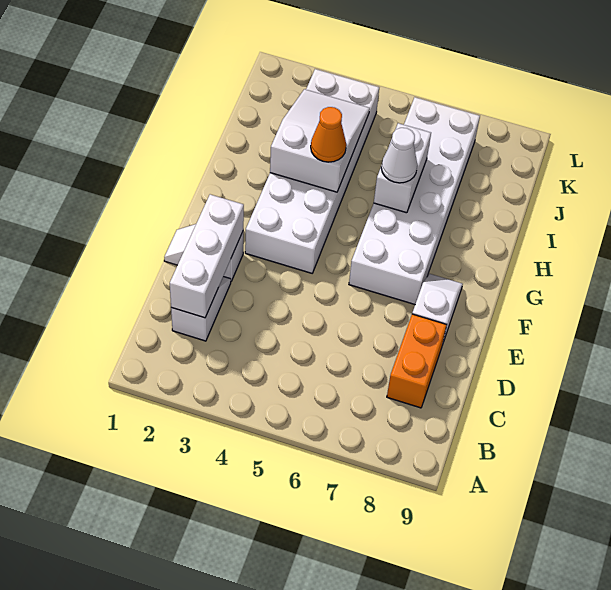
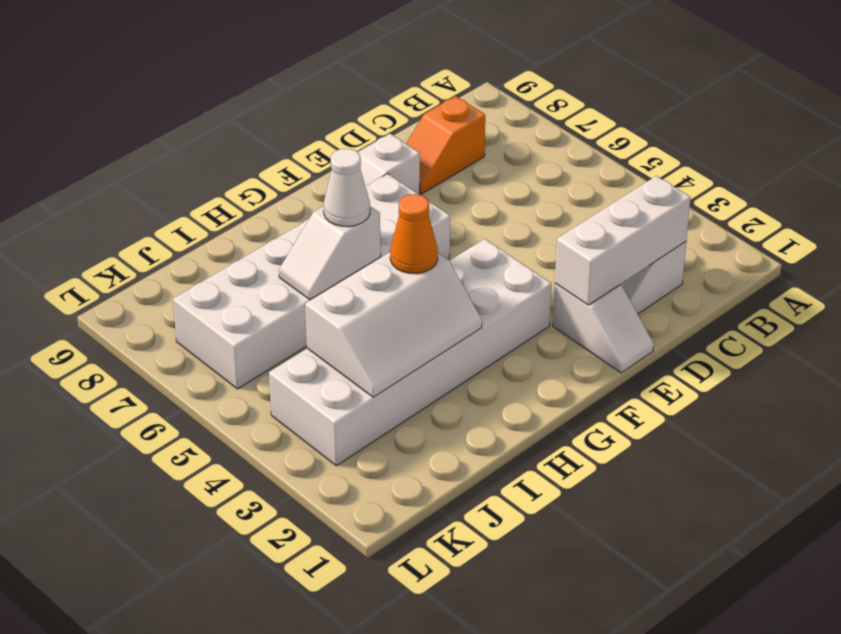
orange brick C8:D8 level 1 -> orange slope C8:D8 level 1 top C
white slope H3:J4 level 2 top H -> white slope H3:J4 level 2 top 4
white brick H6:I6 level 2 -> white slope H6:I6 level 2 top H

